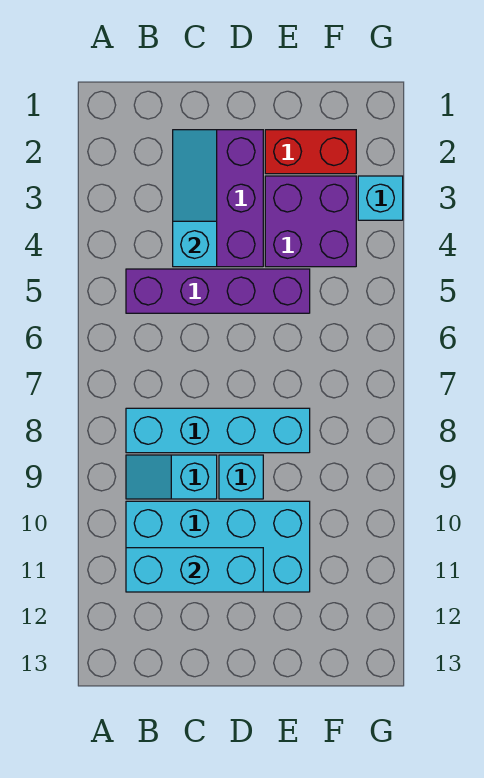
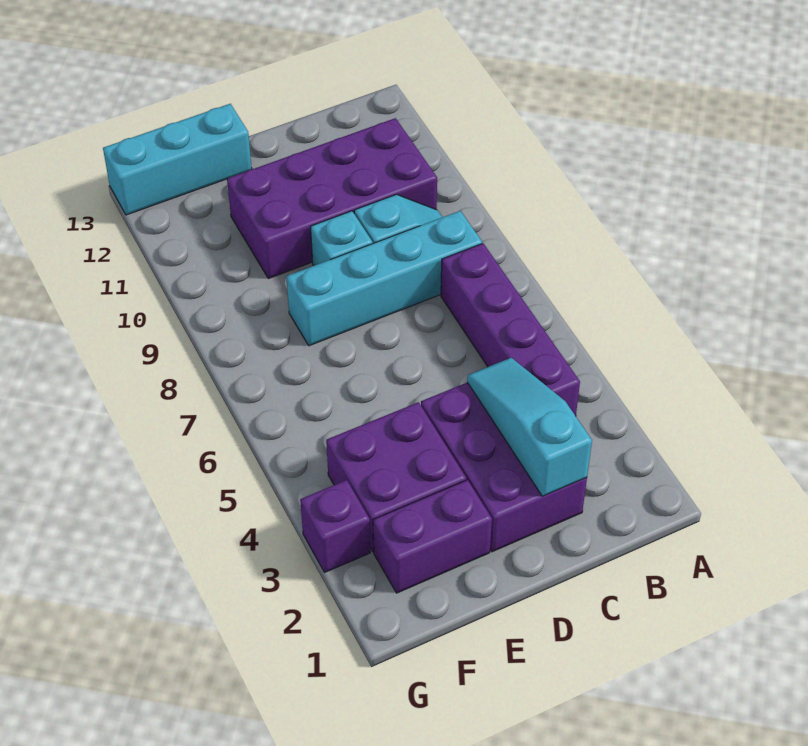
purple brick B5:E5 level 1 -> purple brick B4:B7 level 1
cyan brick B10:E11 level 1 -> purple brick B10:E11 level 1
cyan brick B11:D11 level 2 -> cyan brick E13:G13 level 1
cyan slope C2:C4 level 2 top 4 -> cyan slope C2:C4 level 2 top 2
red brick E2:F2 level 1 -> purple brick E2:F2 level 1
cyan brick G3 level 1 -> purple brick G3 level 1

